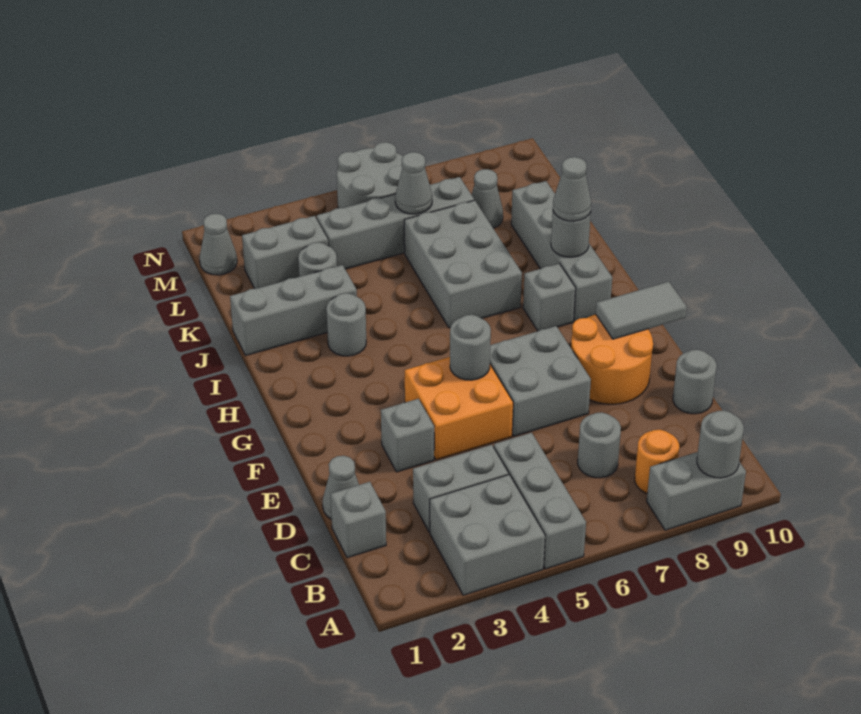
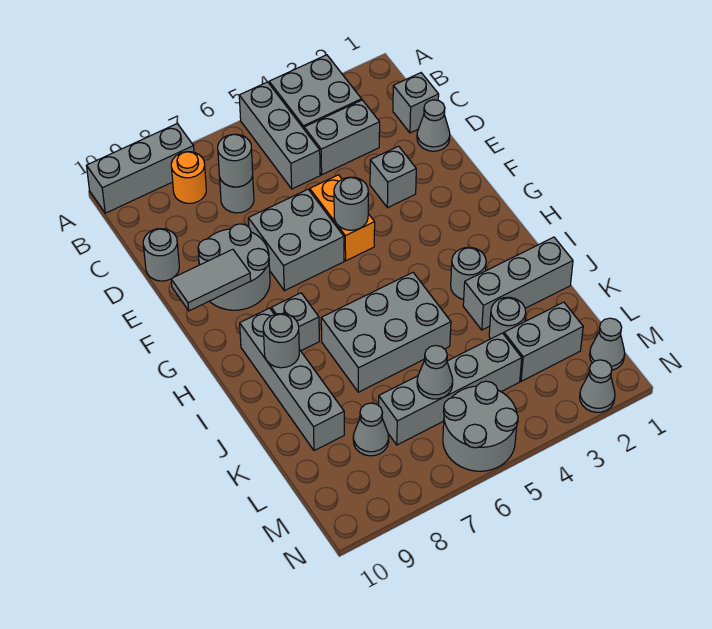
grey brick A8:A9 level 1 -> grey brick A8:A10 level 1
grey round brick A9 level 2 -> grey round brick C7 level 2
orange brick E4:F5 level 1 -> orange brick E5:F5 level 1
orange round brick E8:F9 level 1 -> grey round brick E8:F9 level 1
grey brick I6:K7 level 1 -> grey brick I5:J7 level 1
grey cone I9 level 3 -> grey cone N2 level 1

